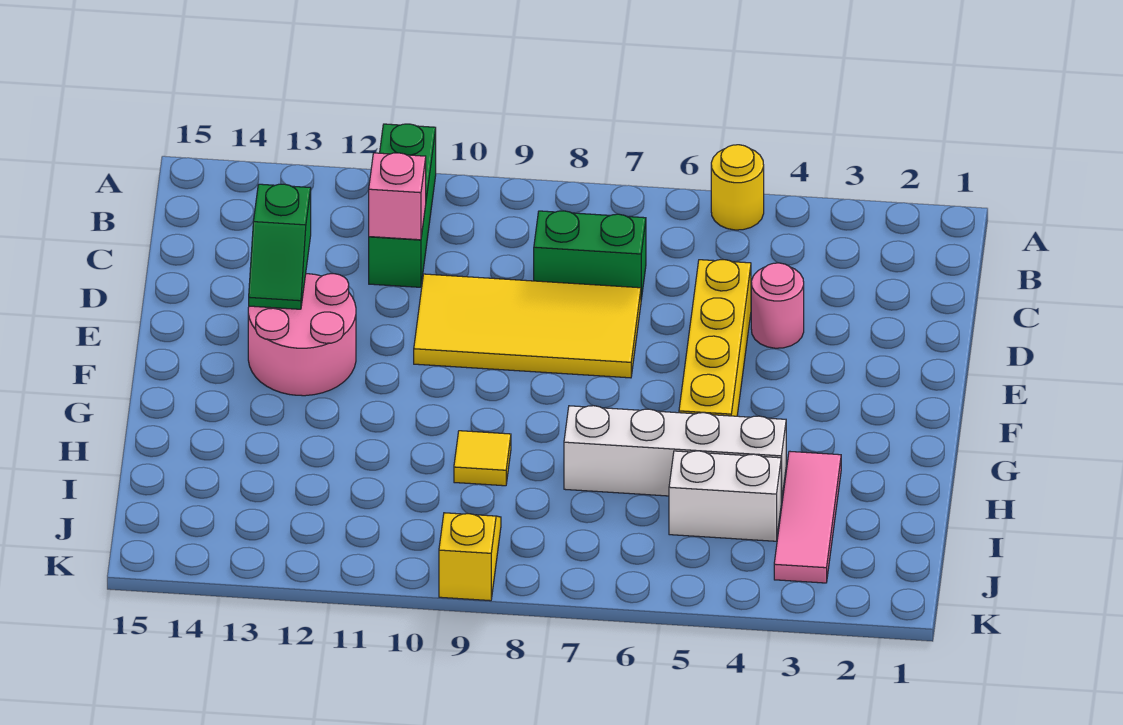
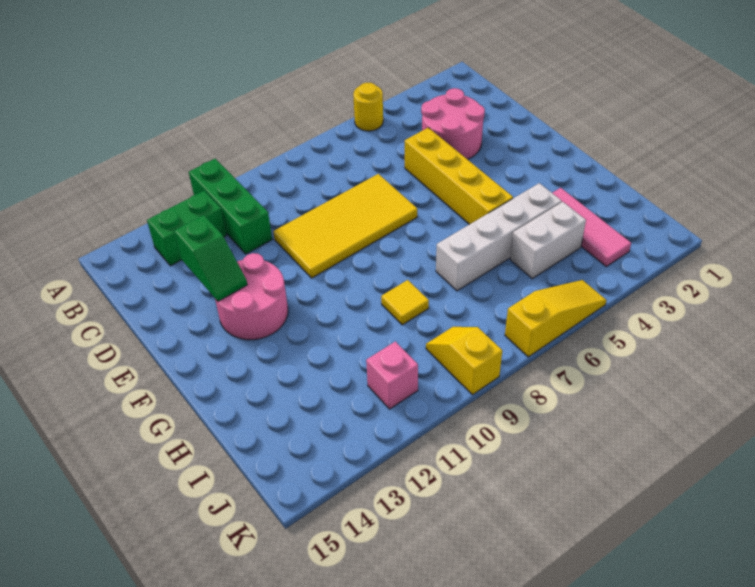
green brick C7:C8 level 1 -> green brick B12:B13 level 1
pink brick C11 level 2 -> pink brick J11 level 1
pink round brick D4 level 1 -> pink round brick C3:D4 level 1
none -> yellow slope K5:K7 level 1 top 7

